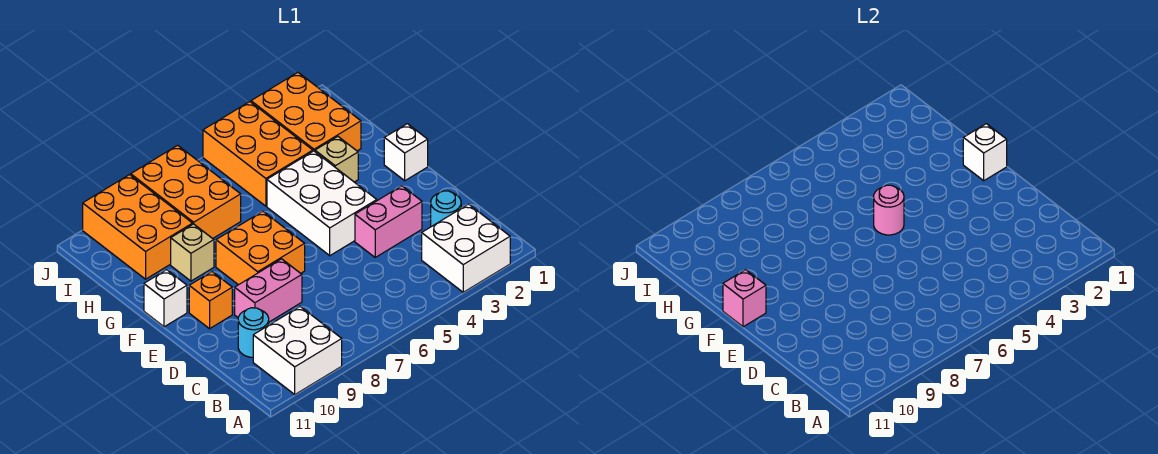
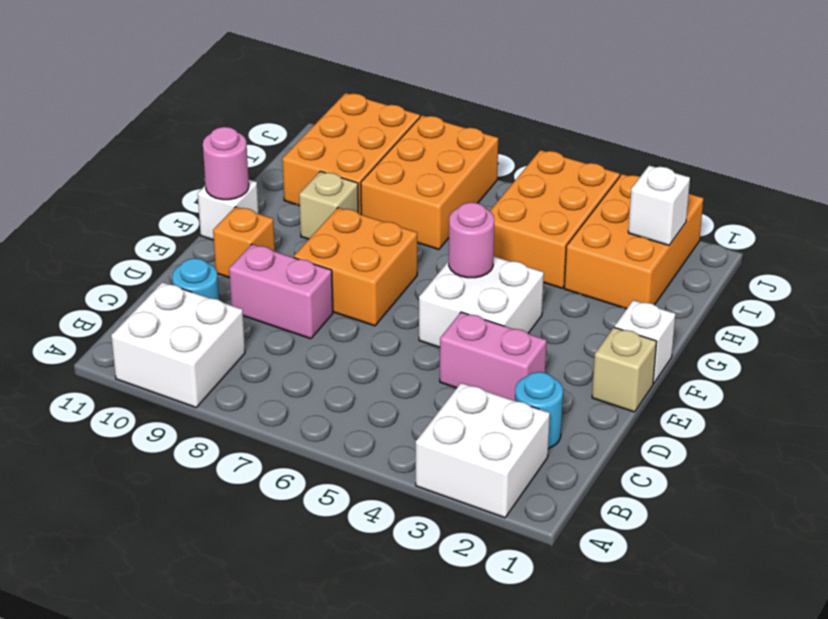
white brick E4:G5 level 1 -> white brick E4:F5 level 1
white brick F1 level 2 -> white brick I2 level 2
pink brick F11 level 2 -> pink round brick F11 level 2
tan brick G3 level 1 -> tan brick E1 level 1

